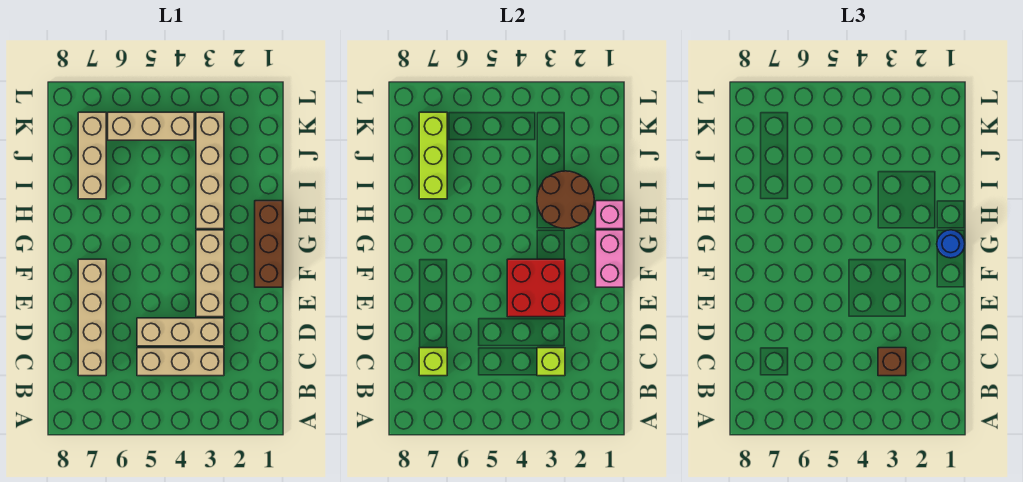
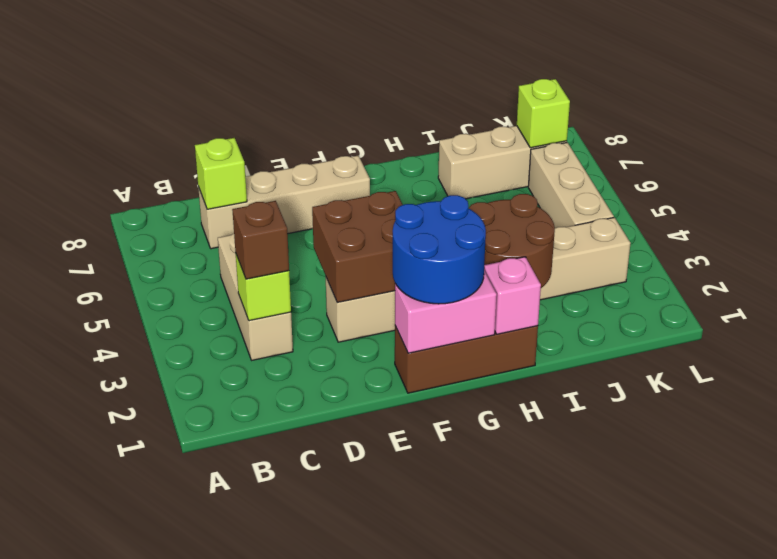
tan brick D3:D5 level 1 -> none
red brick E3:F4 level 2 -> brown brick E3:F4 level 2
blue round brick G1 level 3 -> blue round brick F1:G2 level 3
lime brick I7:K7 level 2 -> lime brick K7 level 2

